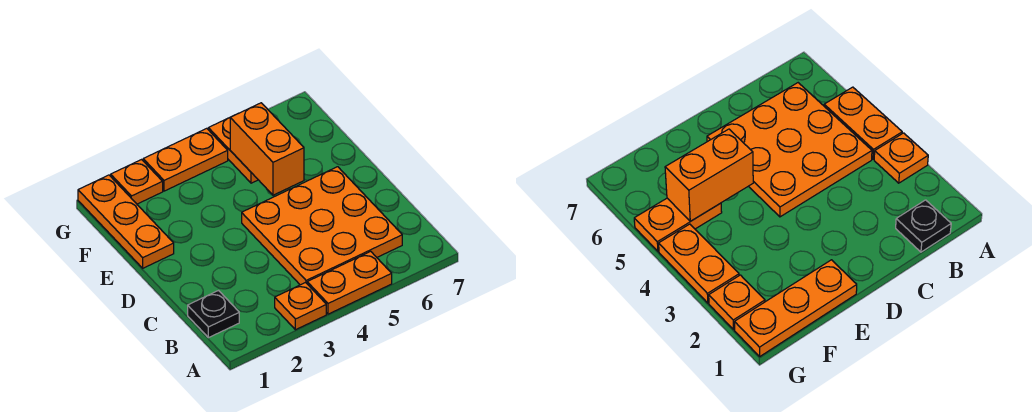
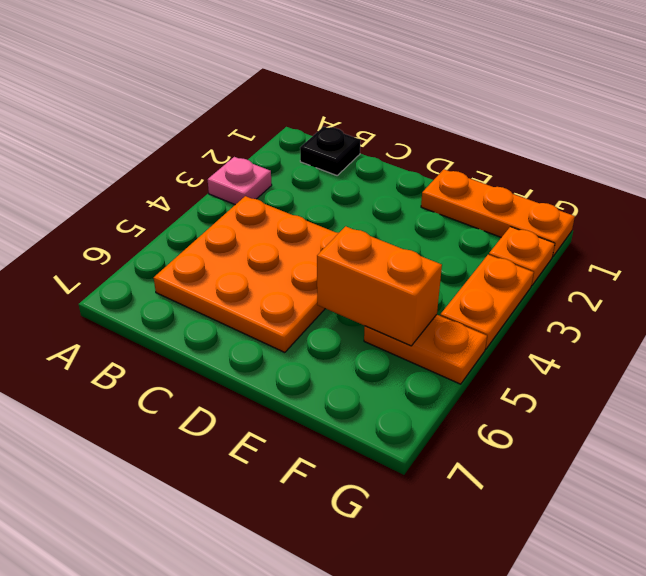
orange plate A3 level 1 -> pink plate A3 level 1
orange plate A4:A5 level 1 -> none

